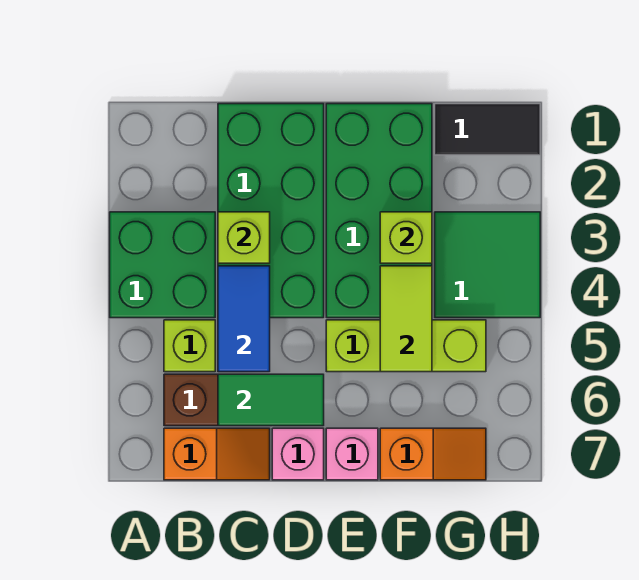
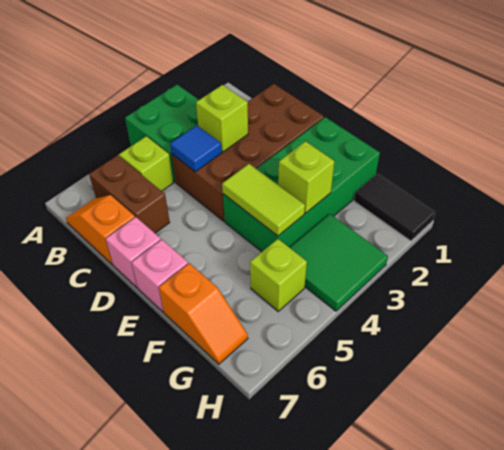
orange slope B7:C7 level 1 top B -> orange slope B7:C7 level 1 top C
green brick C1:D4 level 1 -> brown brick C1:D4 level 1
blue tile C4:C5 level 2 -> blue tile C4 level 2
green tile C6:D6 level 2 -> none
lime brick E5:G5 level 1 -> lime brick G5 level 1
lime tile F4:F5 level 2 -> lime tile E4:F4 level 2

